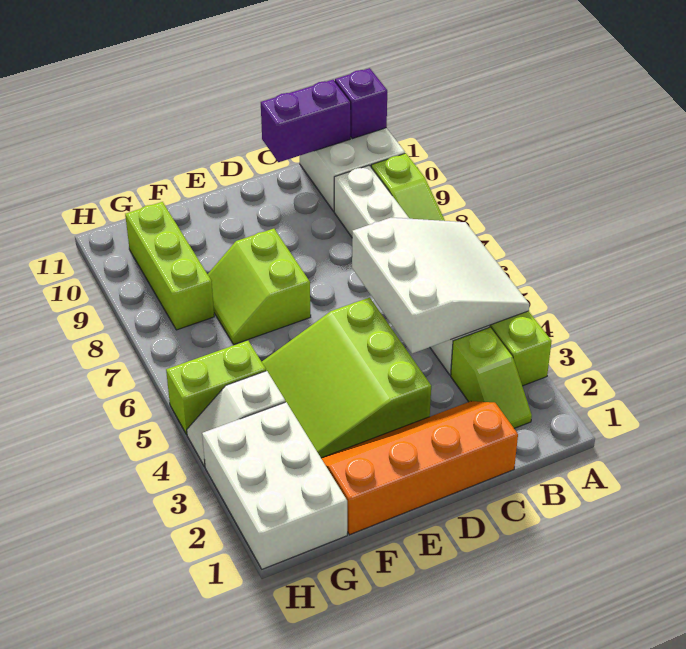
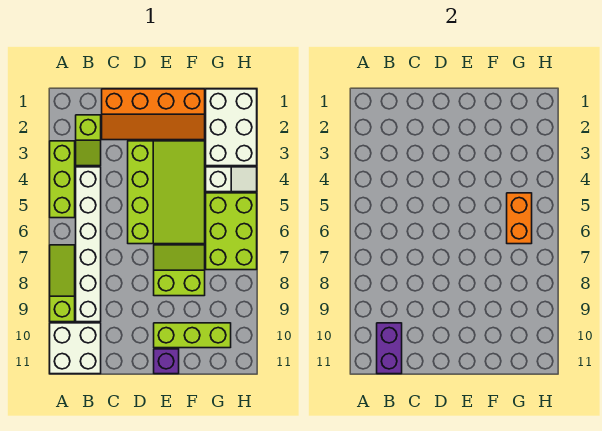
white slope A4:C6 level 2 top C -> none
purple brick A11 level 2 -> purple brick E11 level 1
lime slope B2:B3 level 1 top 3 -> lime slope B2:B3 level 1 top 2
purple brick B11:C11 level 2 -> purple brick B10:B11 level 2
lime slope D3:F5 level 1 top D -> lime slope D3:F6 level 1 top D
lime slope E7:F8 level 1 top E -> lime slope E7:F8 level 1 top 8
lime brick G5:H5 level 1 -> lime brick G5:H7 level 1
none -> orange brick G5:G6 level 2
lime brick G8:G10 level 1 -> lime brick E10:G10 level 1

